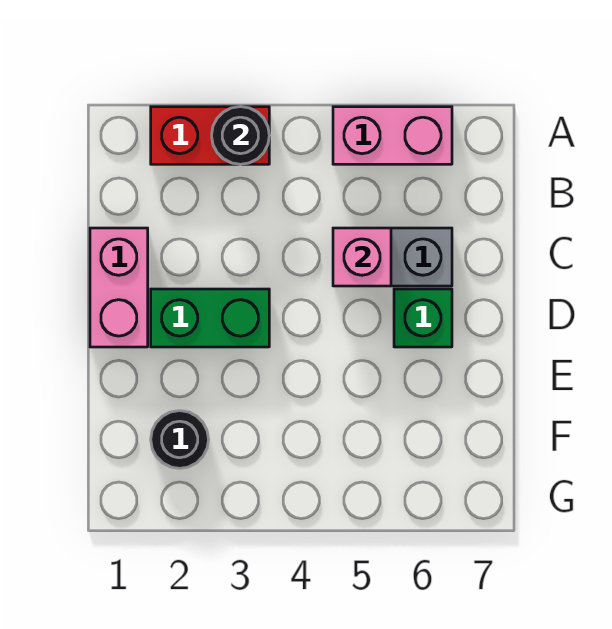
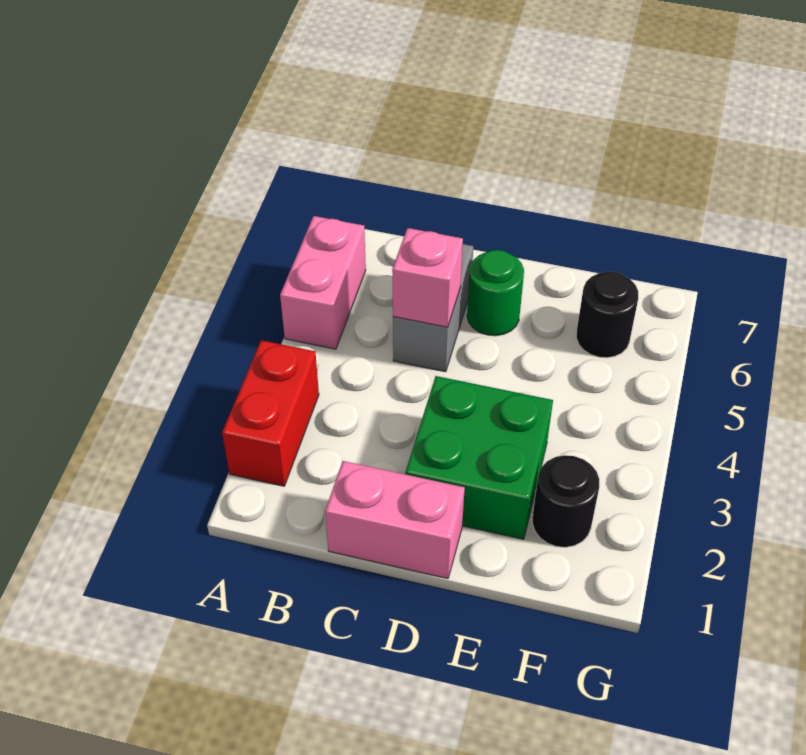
black round brick A3 level 2 -> black round brick F6 level 1
green brick D2:D3 level 1 -> green brick D2:E3 level 1
green brick D6 level 1 -> green round brick D6 level 1

